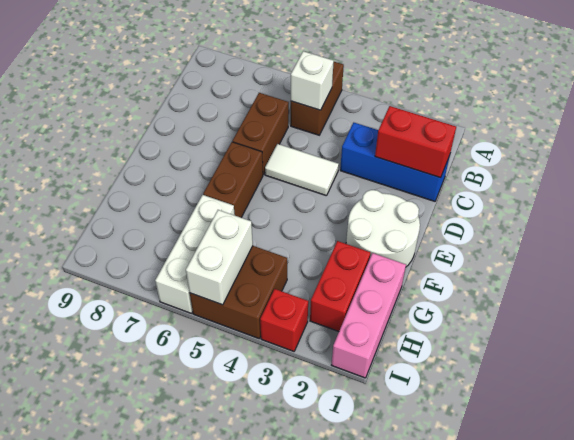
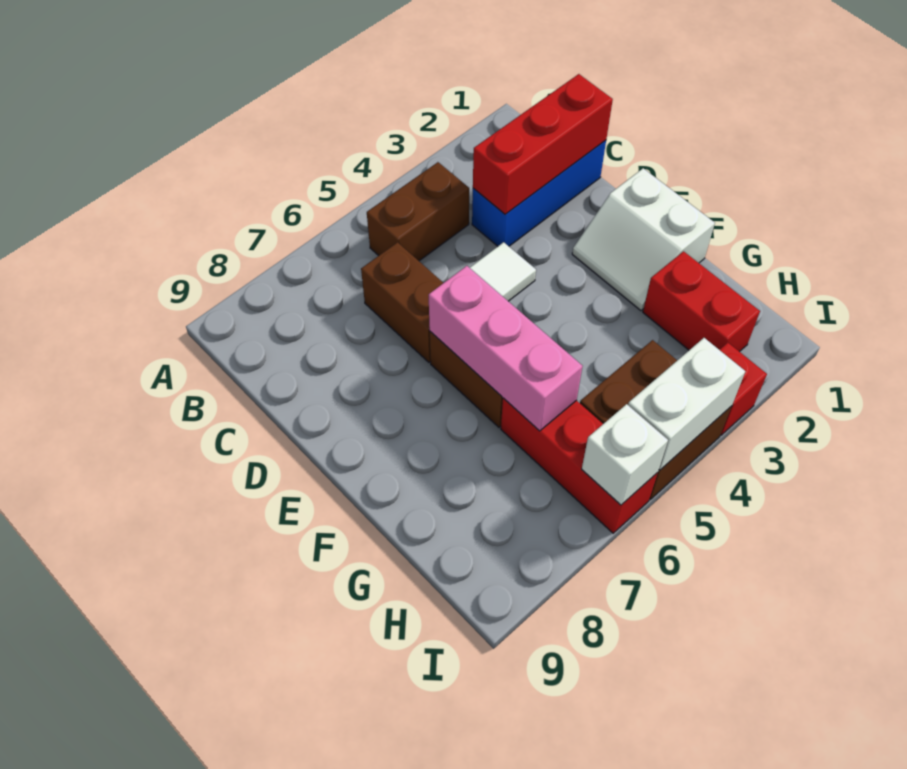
brown brick A5:B5 level 1 -> brown brick B4:B5 level 1
white brick B5 level 2 -> white brick I6 level 2
red brick C1:C2 level 2 -> red brick C1:C3 level 2
white round brick E1:F2 level 1 -> white slope E1:F2 level 1 top 1
pink brick G1:I1 level 1 -> pink brick E6:G6 level 2
white brick G6:I6 level 1 -> red brick G6:I6 level 1
white brick H5:I5 level 2 -> white brick I4:I5 level 2

